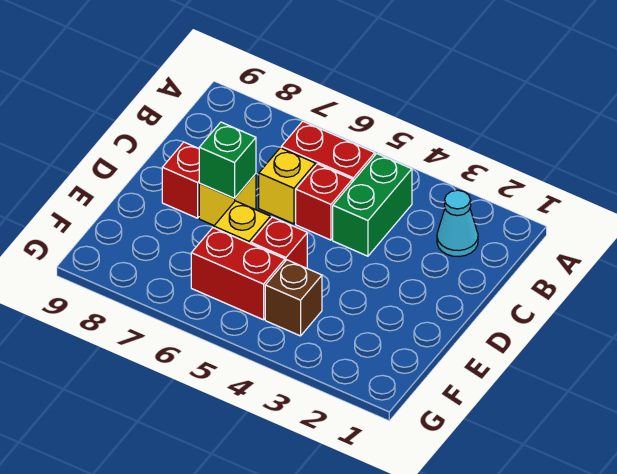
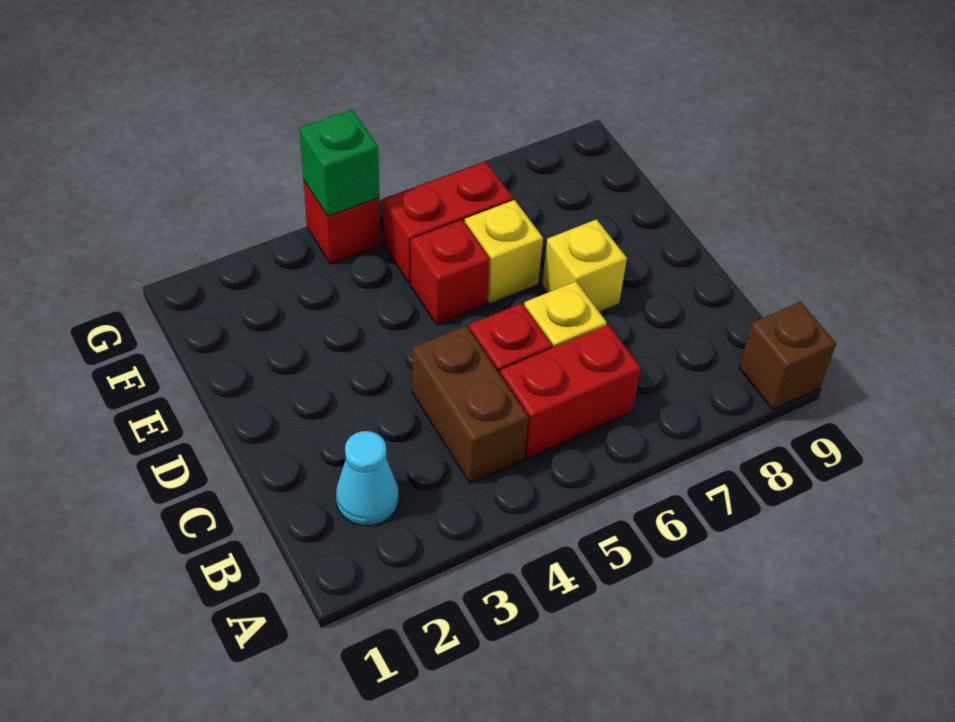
green brick B4:C4 level 1 -> brown brick B4:C4 level 1
green brick D7 level 2 -> green brick G4 level 2
red brick D8 level 1 -> red brick G4 level 1
brown brick F4 level 1 -> brown brick A9 level 1

